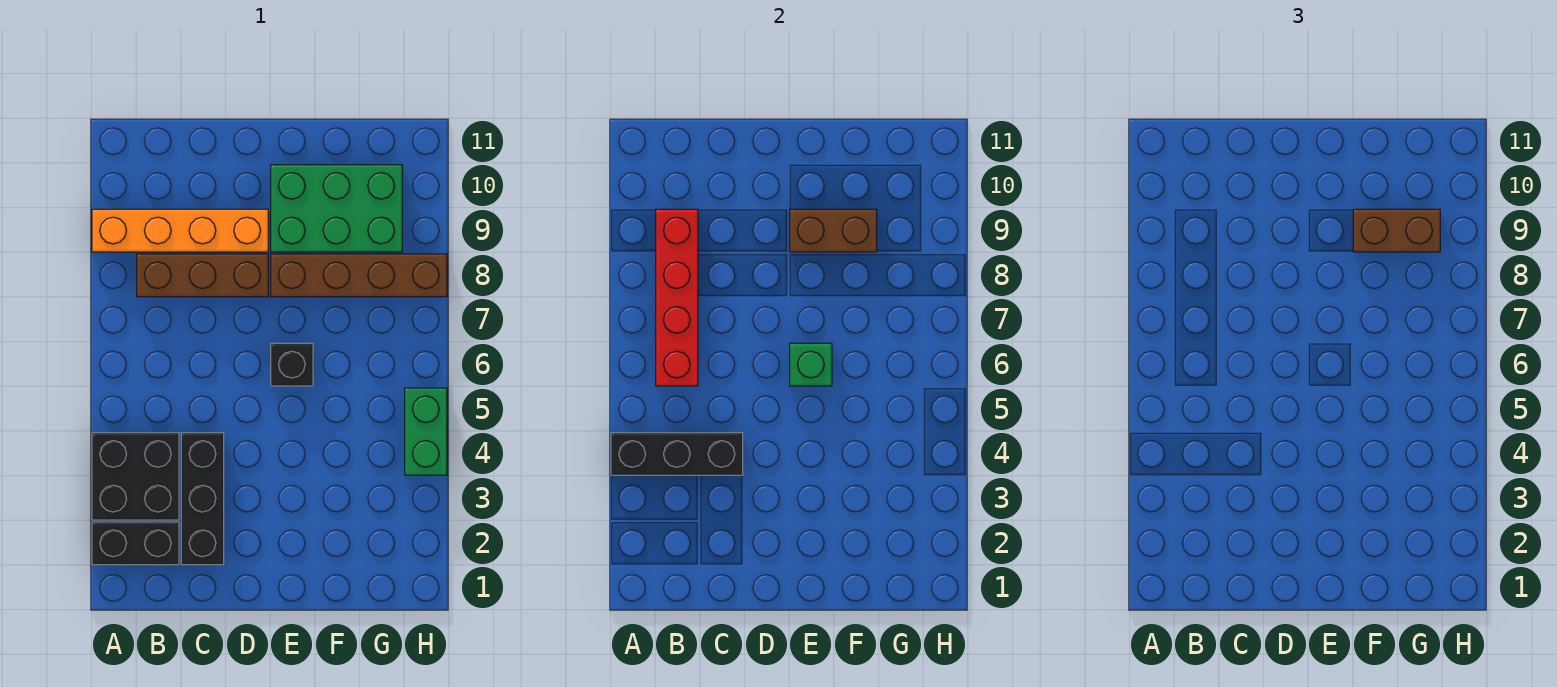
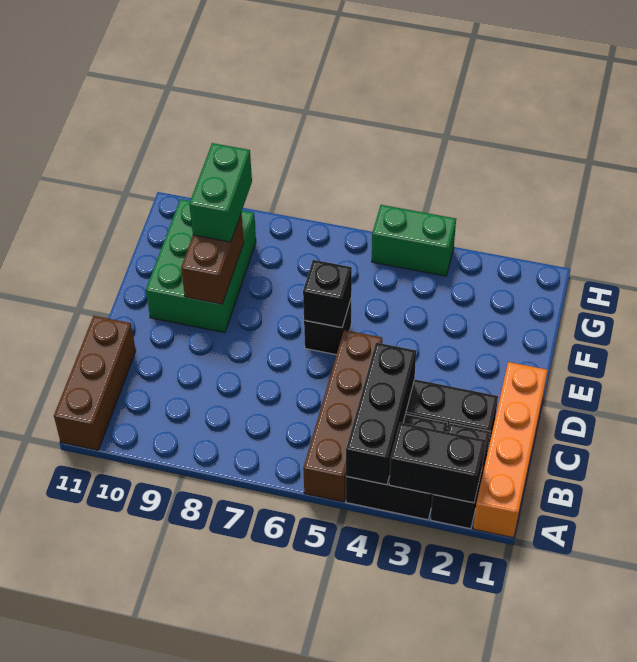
none -> black brick A2:A3 level 2
orange brick A9:D9 level 1 -> orange brick A1:D1 level 1
red brick B6:B9 level 2 -> none
brown brick B8:D8 level 1 -> brown brick A11:C11 level 1
green brick E6 level 2 -> black brick E6 level 2
brown brick E8:H8 level 1 -> brown brick A5:D5 level 1
brown brick F9:G9 level 3 -> green brick F9:G9 level 3

